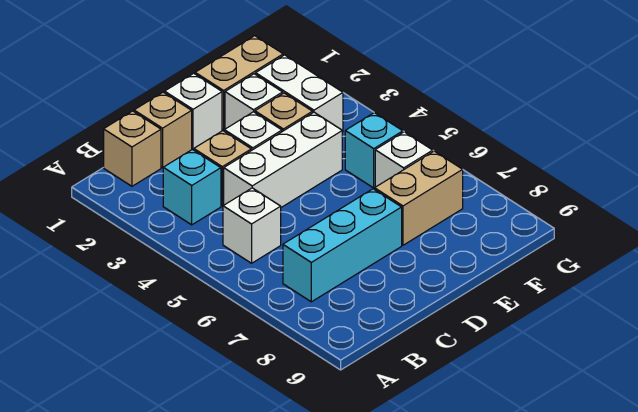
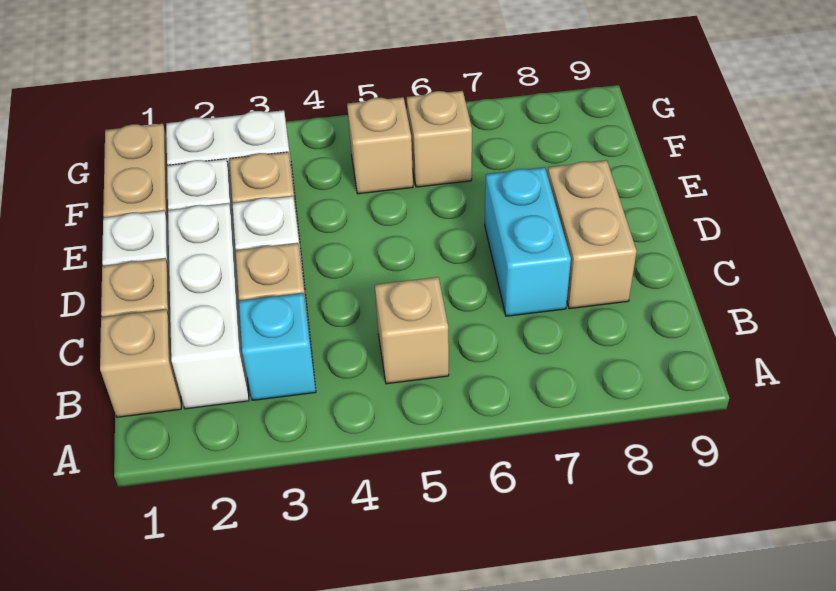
white brick B5 level 1 -> tan brick B5 level 1
cyan brick B7:D7 level 1 -> cyan brick C7:D7 level 1
white brick C4:E4 level 1 -> white brick B2:D2 level 1
tan brick E7:F7 level 1 -> tan brick C8:D8 level 1
cyan brick F5 level 1 -> tan brick F5 level 1
white brick F6 level 1 -> tan brick F6 level 1

